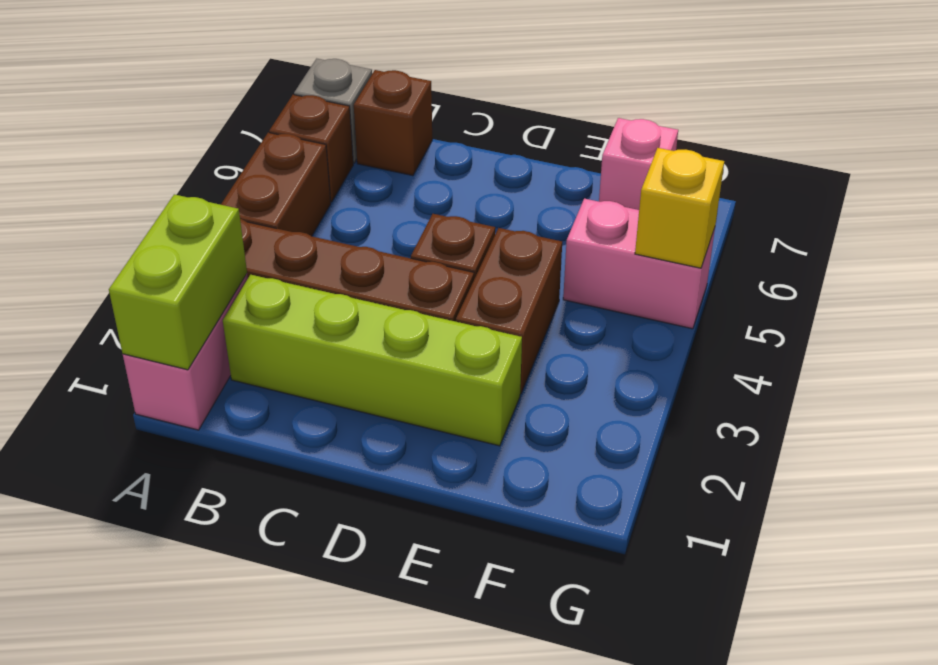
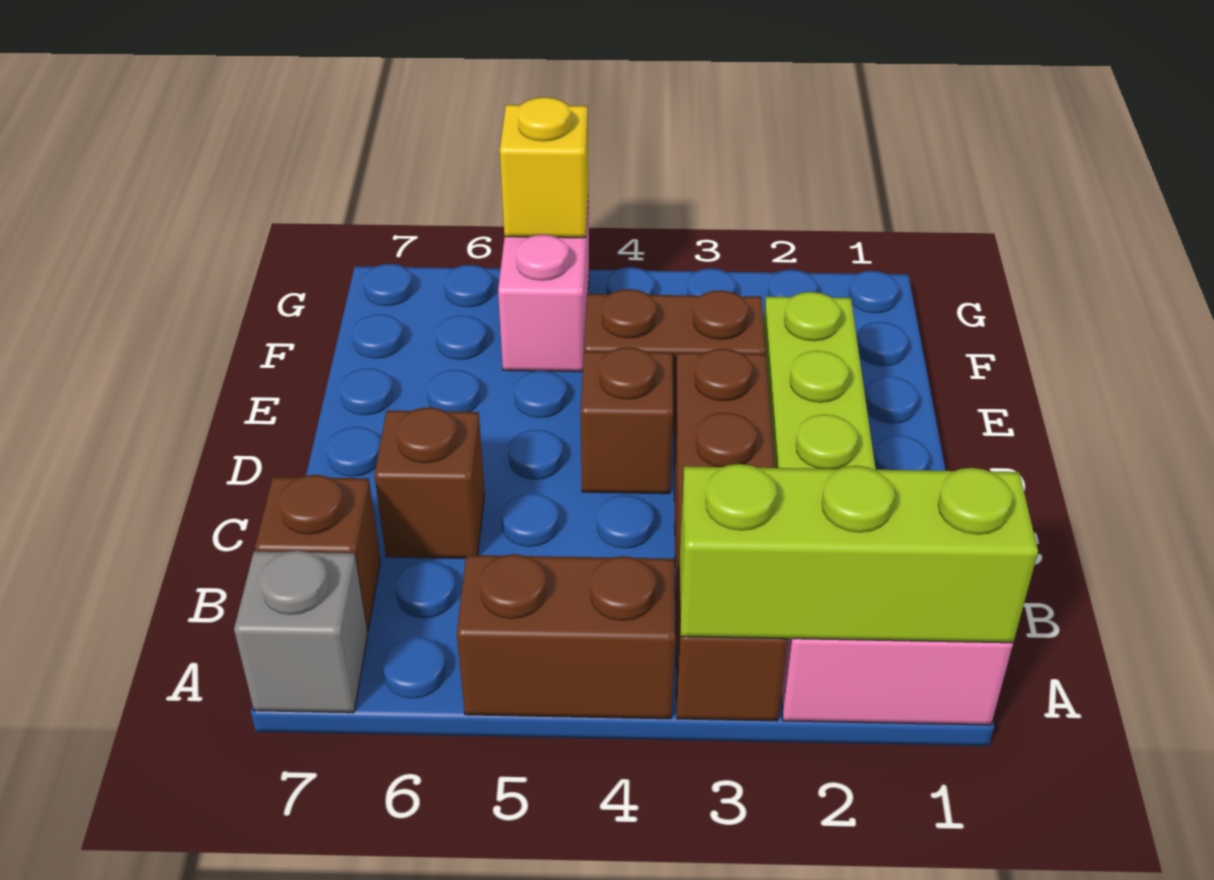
lime brick A1:A2 level 2 -> lime brick A1:A3 level 2
brown brick A6 level 1 -> brown brick C6 level 1
pink brick F7 level 1 -> none

